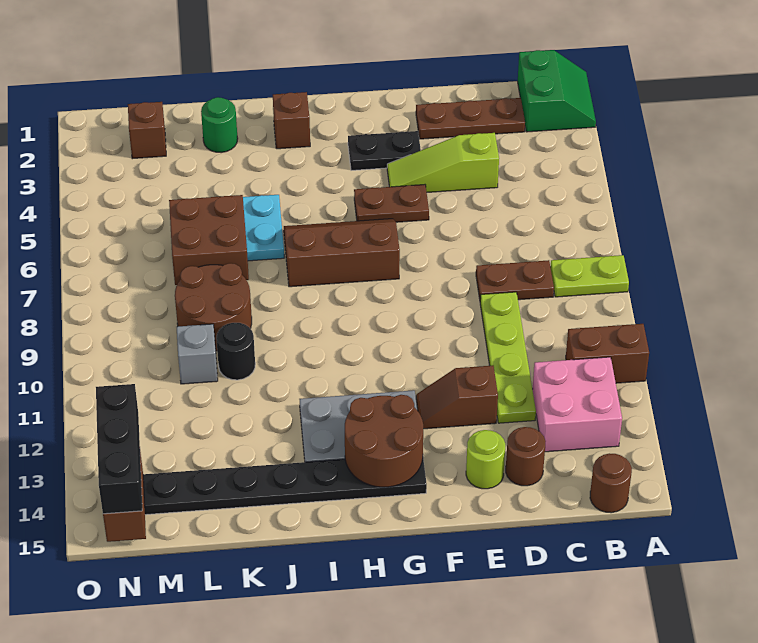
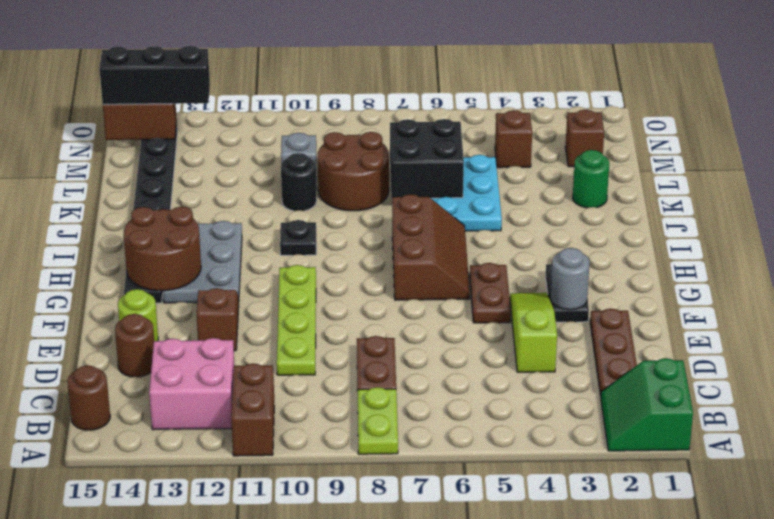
green slope A1:B2 level 1 top B -> green slope A1:B2 level 1 top 1
lime plate D9:D12 level 1 -> lime plate D10:G10 level 1
none -> grey round brick F3 level 2
brown brick I2 level 1 -> brown brick M4 level 1
none -> black plate I10 level 1
brown brick K6:L7 level 2 -> black brick K6:L7 level 2

